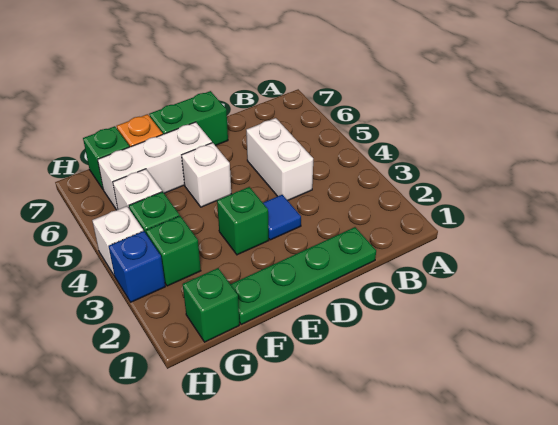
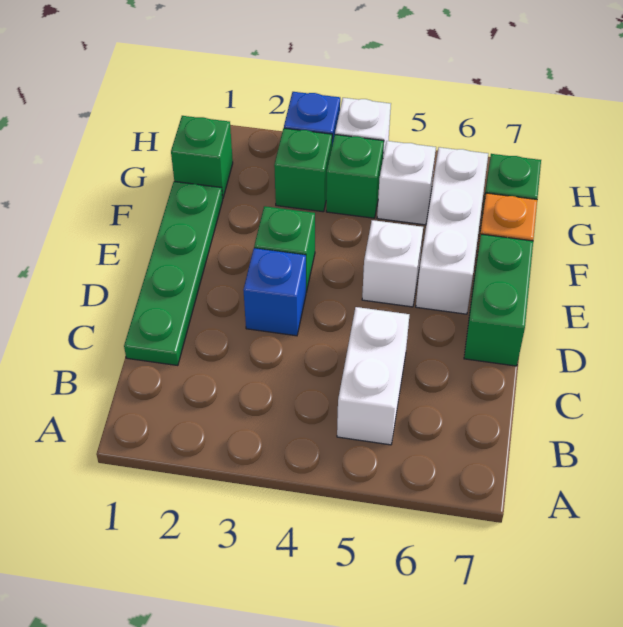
white brick C4:C5 level 1 -> white brick B5:C5 level 1
blue tile D3 level 1 -> blue brick D3 level 1

